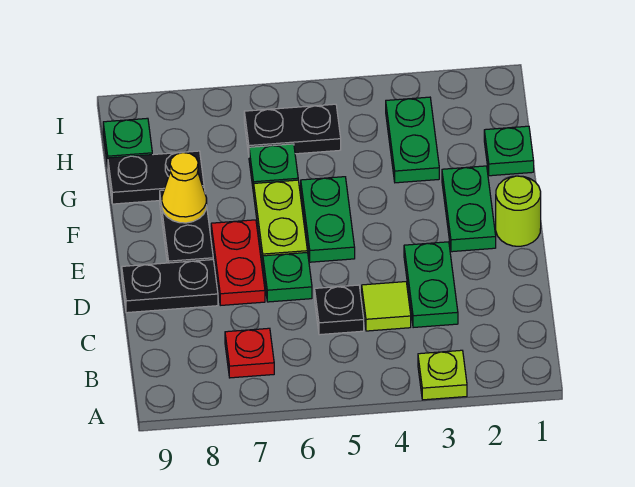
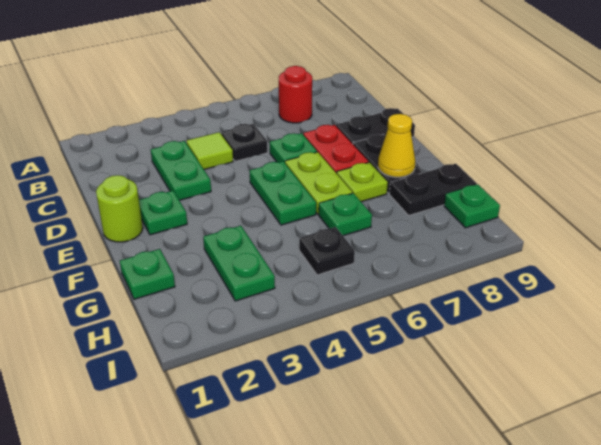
lime plate A3 level 1 -> lime plate F7 level 1
red plate B7 level 1 -> red round brick B7 level 1
green plate E2:F2 level 1 -> green plate E2 level 1
black plate H5:H6 level 1 -> black plate H5 level 1

